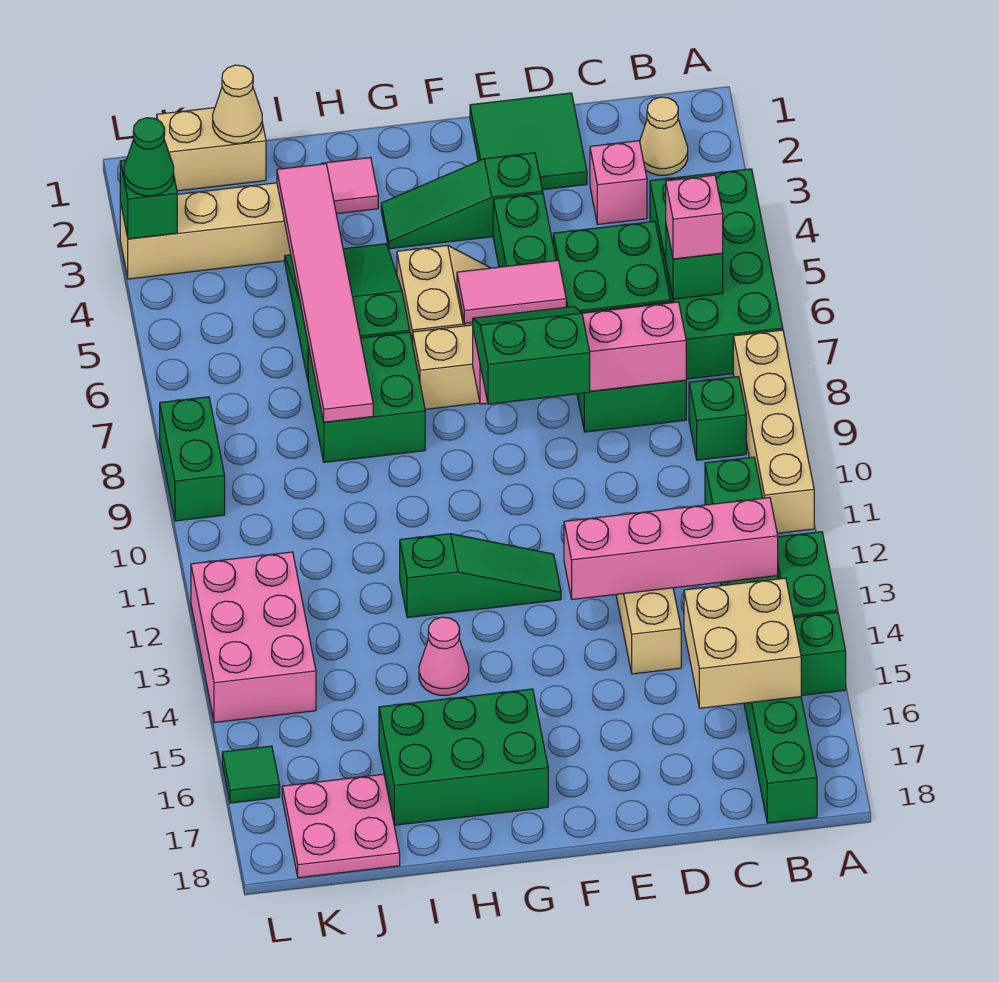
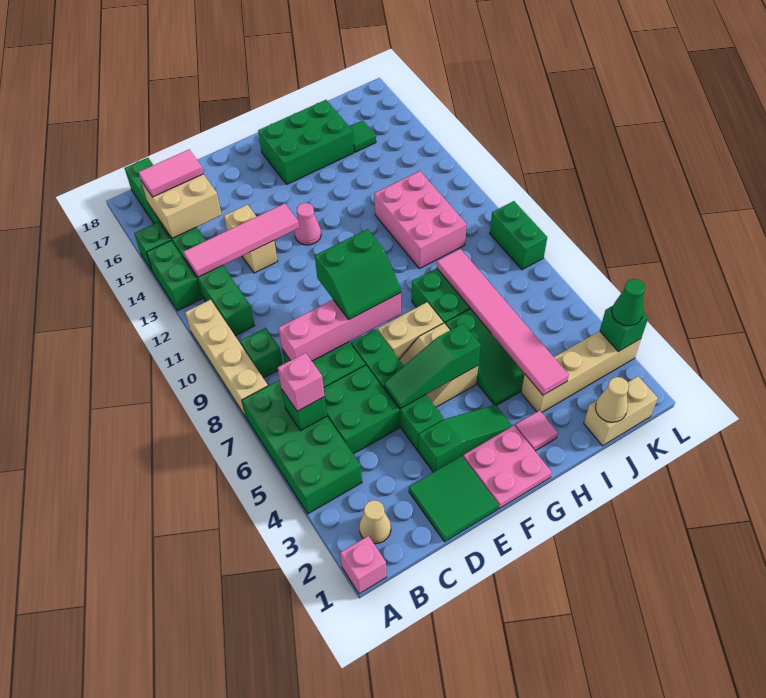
pink brick B13:E13 level 2 -> pink tile B13:E13 level 2
pink brick C3 level 1 -> pink brick A1 level 1
pink tile E6:F6 level 2 -> pink tile B16:C16 level 3
green slope F12:H12 level 1 top H -> green slope E5:G5 level 2 top G
pink cone H14 level 1 -> pink cone F13 level 1
pink plate J17:K18 level 1 -> pink plate F1:G2 level 1
pink brick K12:L14 level 1 -> pink brick I10:J12 level 1
green tile L16 level 1 -> green tile J16 level 1

